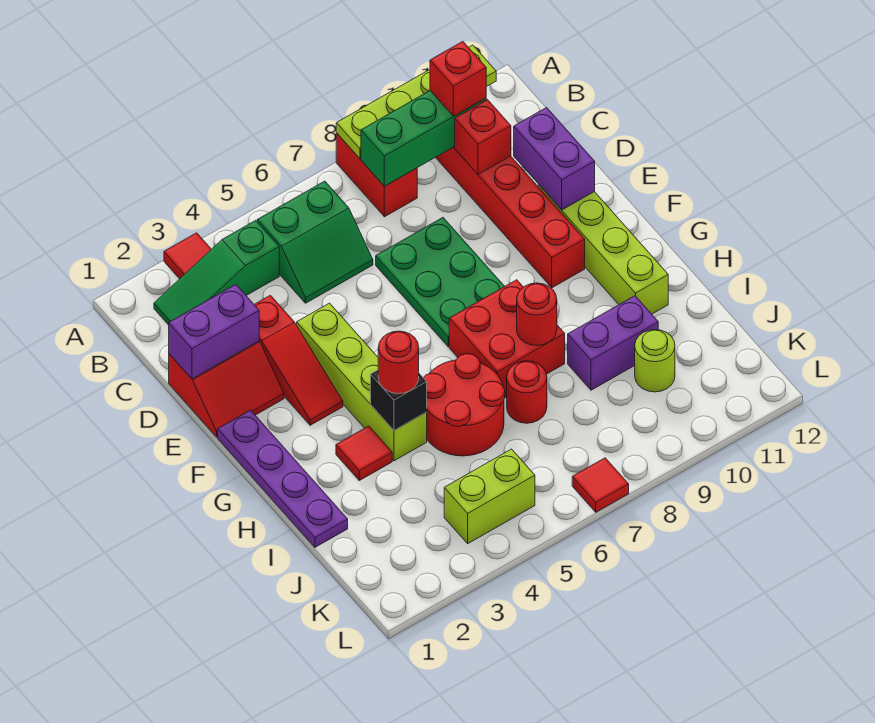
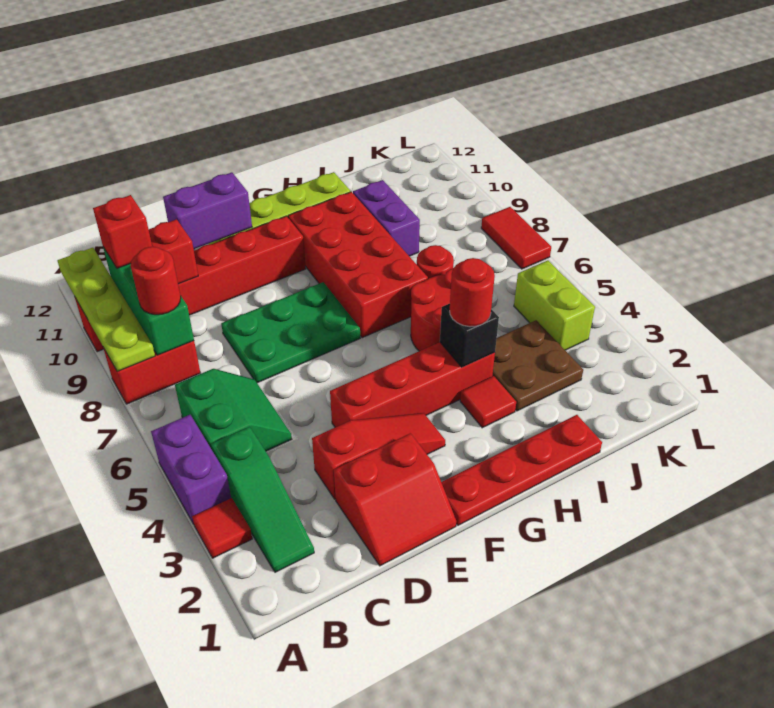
red slope D1:E2 level 1 top D -> red slope D1:E2 level 1 top 2
purple brick D1:D2 level 2 -> purple brick A4:A5 level 1
lime brick E4:H4 level 1 -> red brick E4:H4 level 1
purple plate F1:I1 level 1 -> red plate F1:I1 level 1
red brick G7:H8 level 1 -> red brick G7:H10 level 1
red round brick H8 level 2 -> red round brick B8 level 3
none -> brown plate I3:J4 level 1
lime round brick J10 level 1 -> none
red tile L7 level 1 -> red tile L7:L8 level 1

